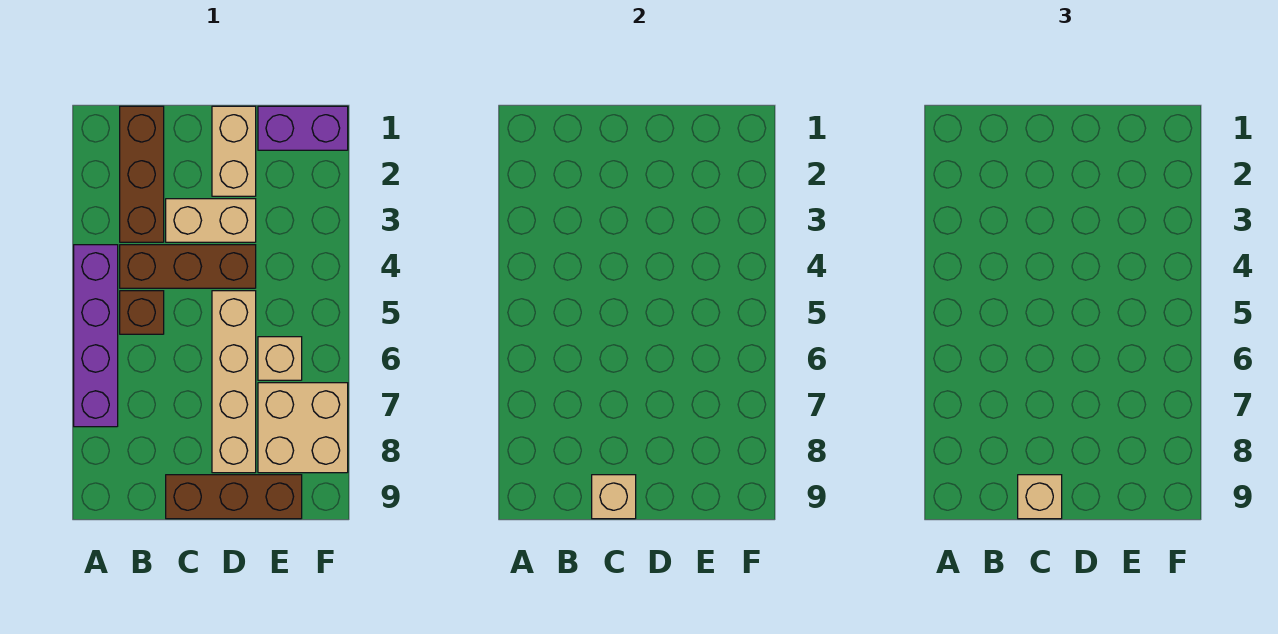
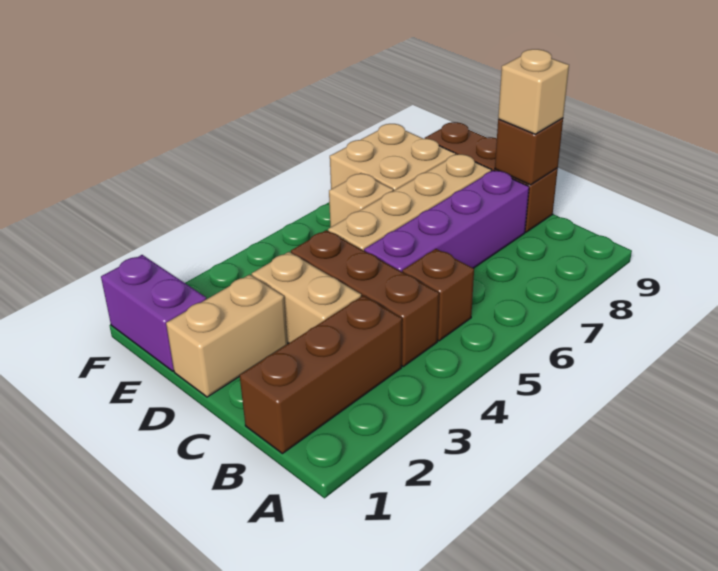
purple brick A4:A7 level 1 -> purple brick C5:C8 level 1
tan brick C9 level 2 -> brown brick C9 level 2

